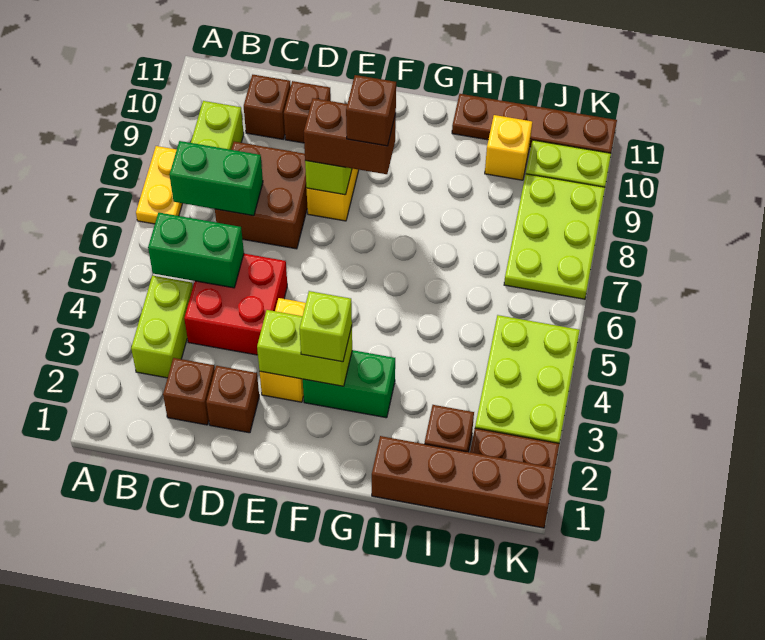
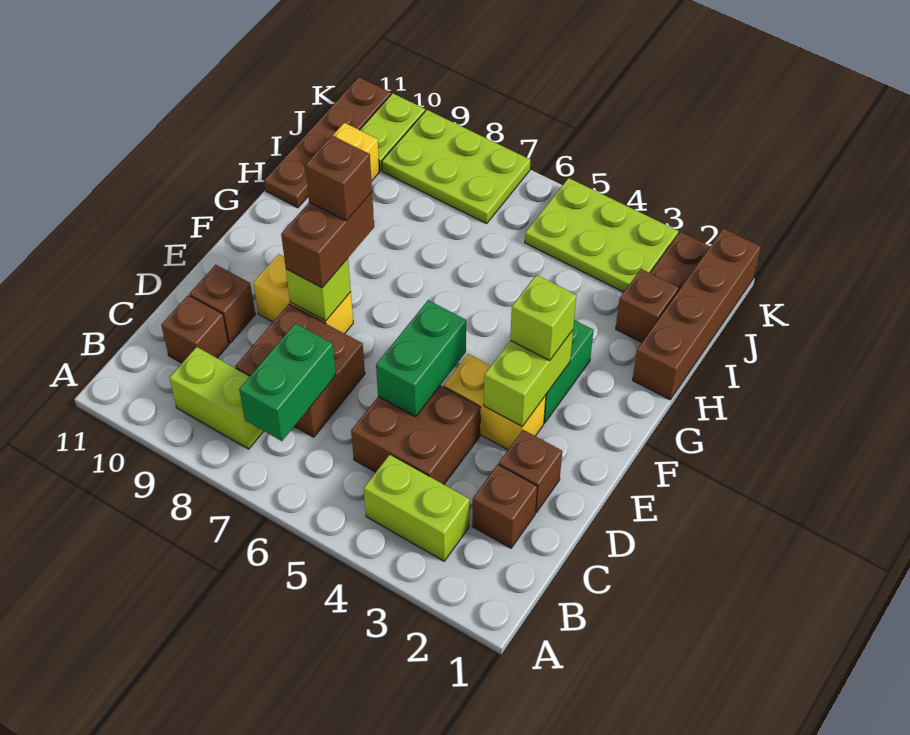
yellow plate A7:A8 level 1 -> none
green brick B5:C5 level 2 -> green brick D5:E5 level 2
red brick C4:D5 level 1 -> brown brick C4:D5 level 1

